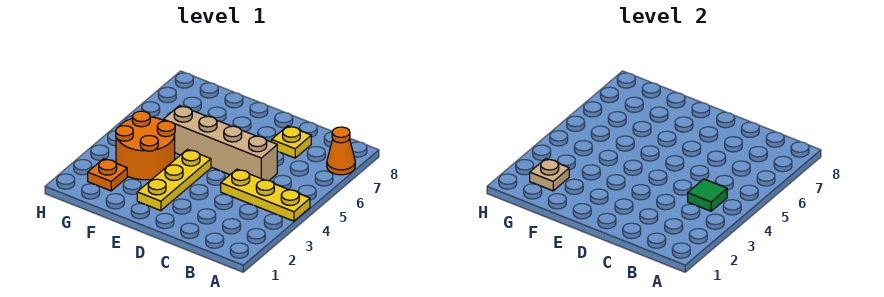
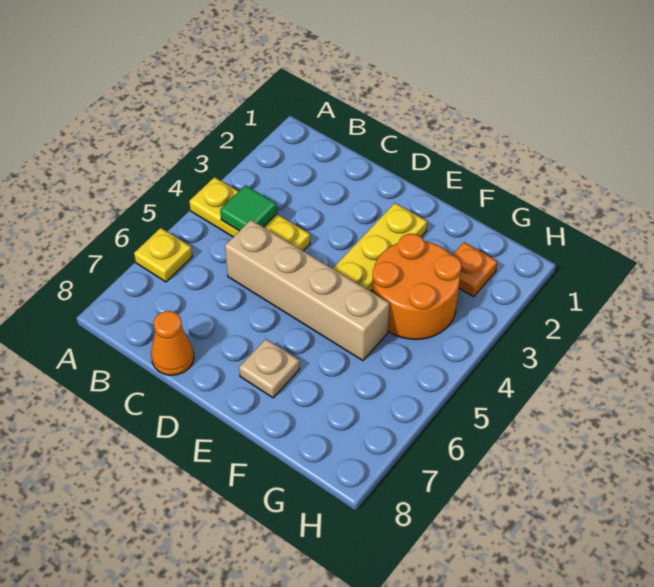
orange cone A7 level 1 -> orange cone C8 level 1
yellow plate C7 level 1 -> yellow plate A6 level 1
tan plate G2 level 2 -> tan plate E7 level 1

